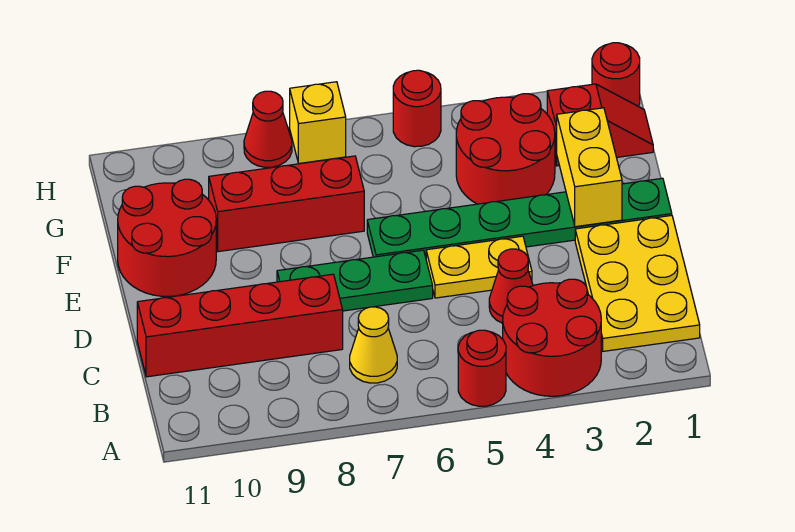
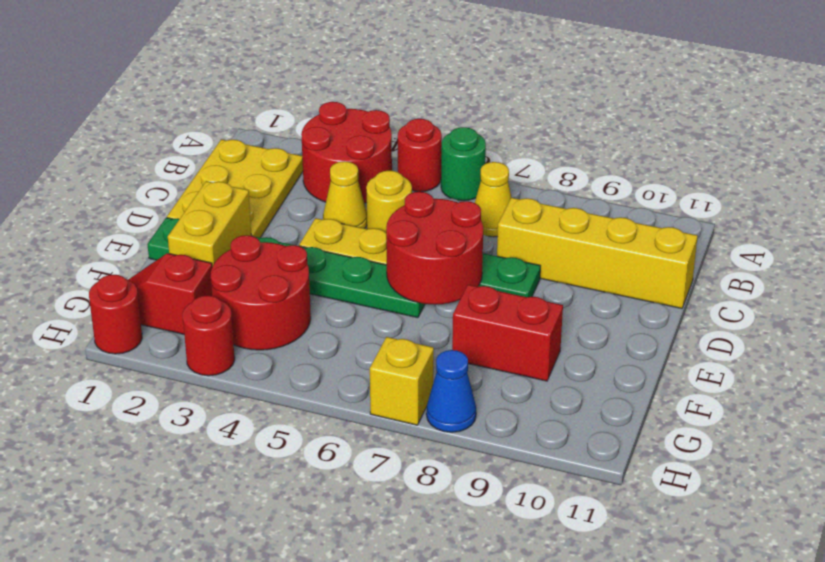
none -> green round brick A6 level 1
red cone C4 level 1 -> yellow cone C4 level 1
none -> yellow round brick C5 level 1
red brick C8:C11 level 1 -> yellow brick C8:C11 level 1
red round brick E10:F11 level 1 -> red round brick D6:E7 level 2
red brick F7:F9 level 1 -> red brick F8:F9 level 1
red round brick H5 level 1 -> red round brick H3 level 1
red cone H8 level 1 -> blue cone H8 level 1

